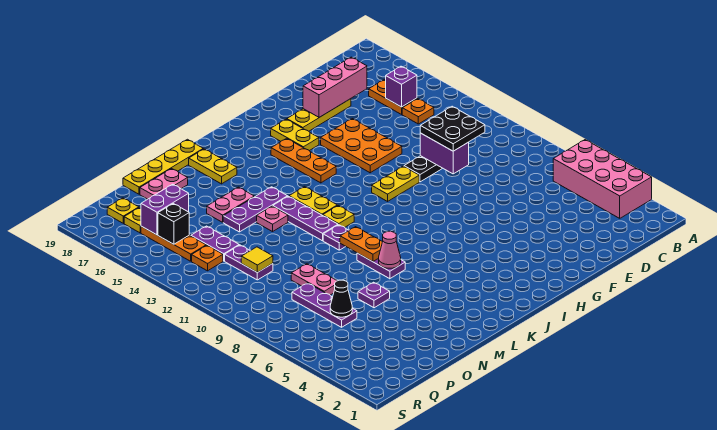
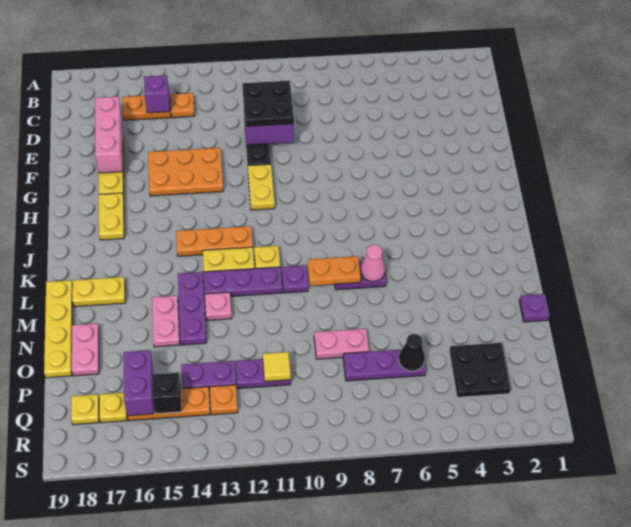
pink brick A3:B6 level 1 -> none
yellow plate H16:H17 level 1 -> yellow plate H17:I17 level 1
orange plate I14:I16 level 1 -> orange plate J12:J14 level 1
purple plate N6 level 1 -> purple plate N1 level 1
none -> black plate P3:Q4 level 1

